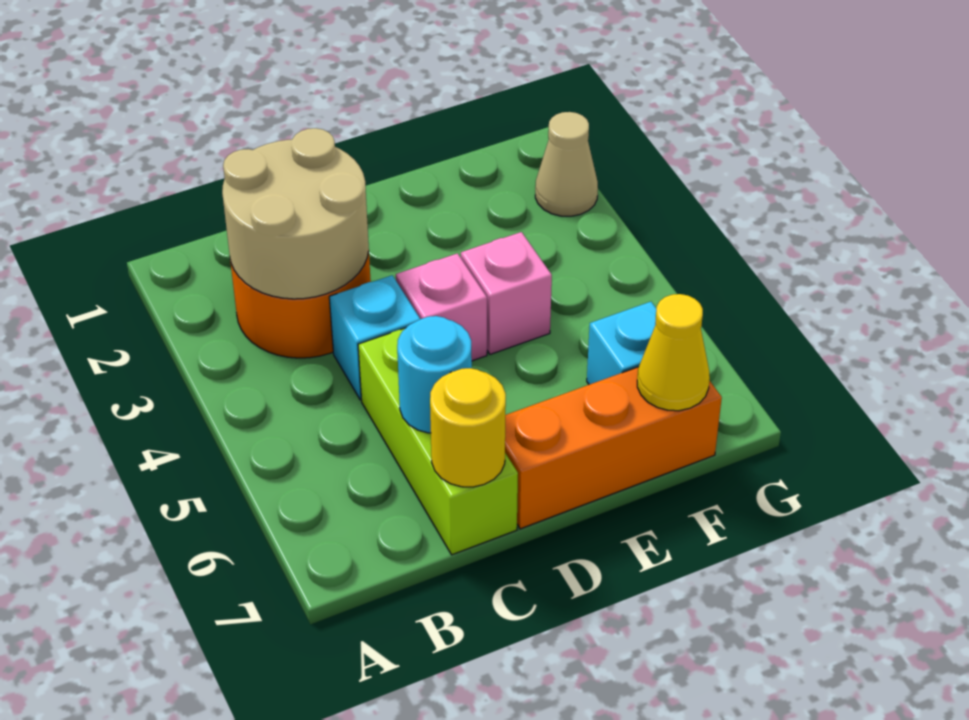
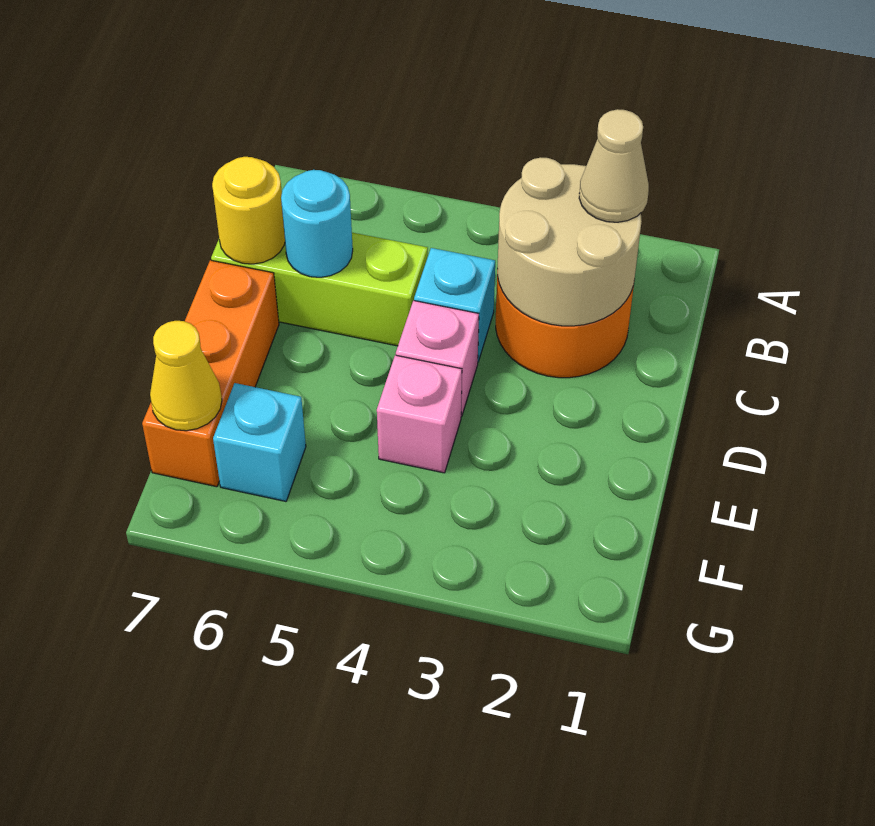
tan cone G2 level 1 -> tan cone B2 level 3

